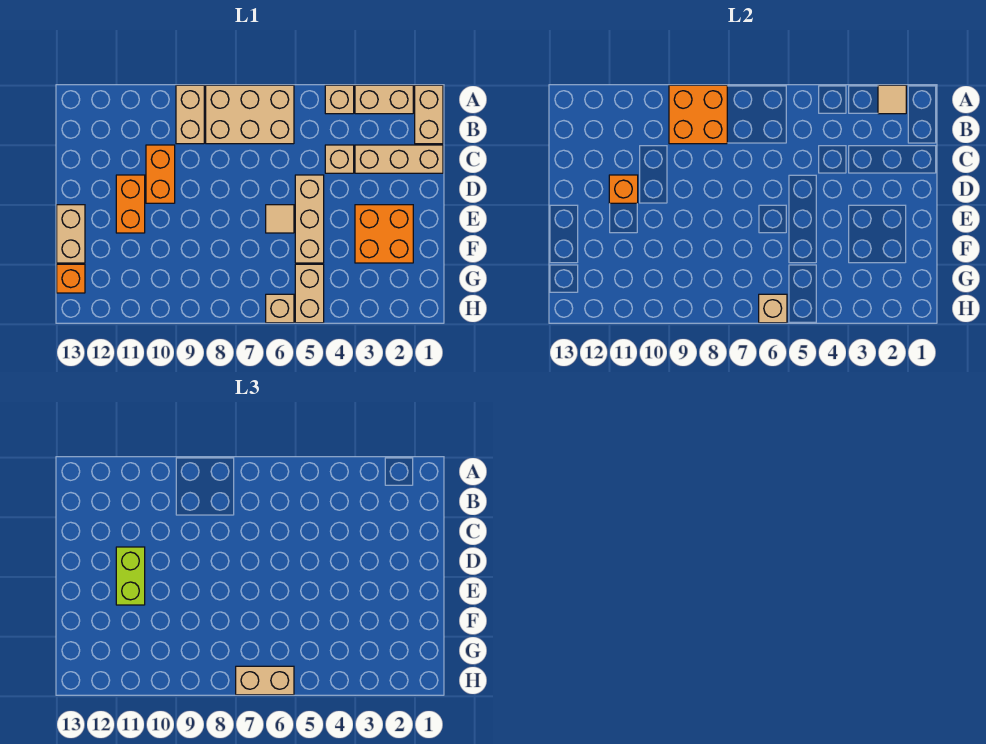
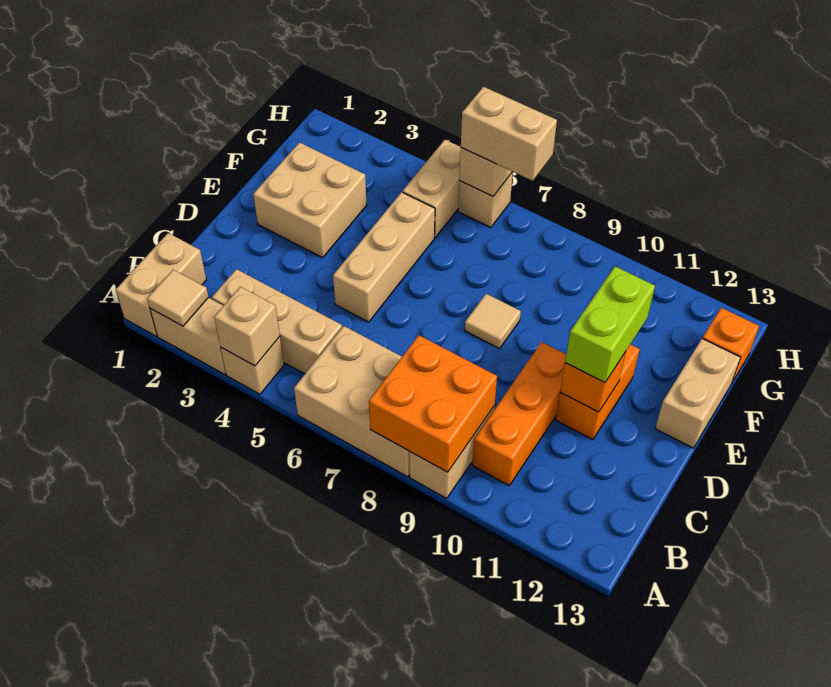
tan brick C1:C3 level 1 -> tan brick B3:B5 level 1
tan brick C4 level 1 -> tan brick A4 level 2
orange brick C10:D10 level 1 -> orange brick B10:D10 level 1
orange brick E2:F3 level 1 -> tan brick E2:F3 level 1
tan tile E6 level 1 -> tan tile E8 level 1

